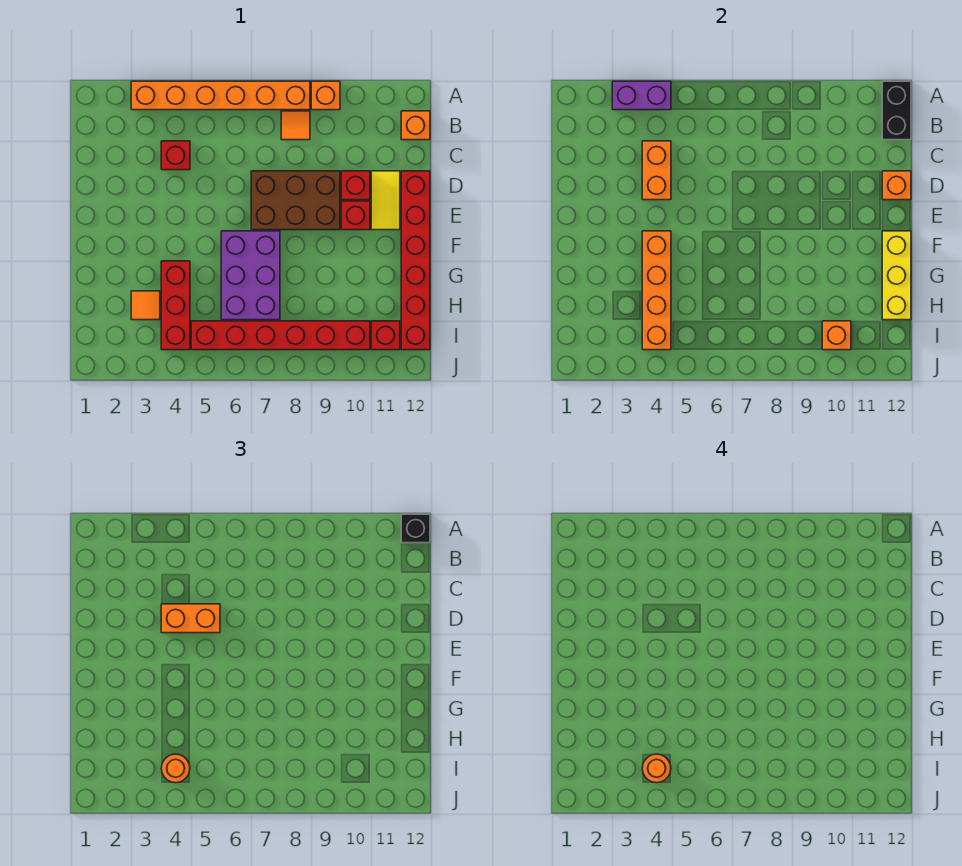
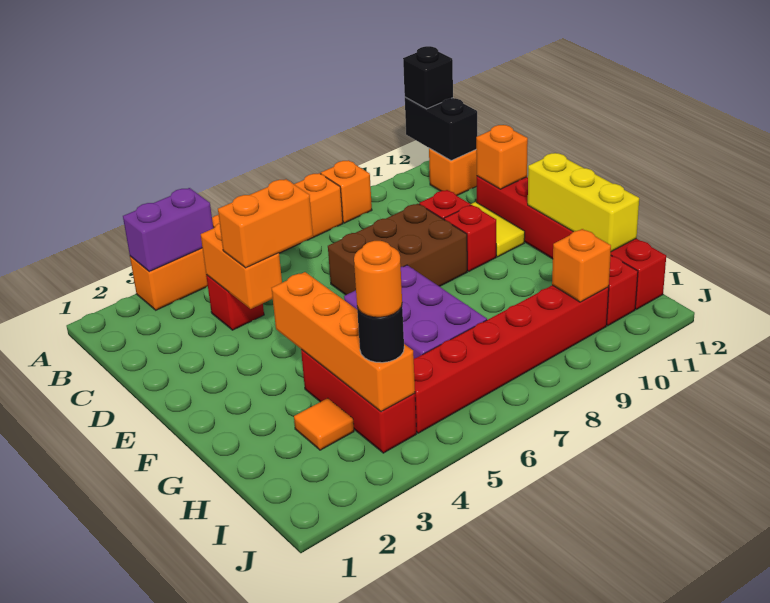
orange tile B8 level 1 -> none
orange round brick I4 level 3 -> black round brick I4 level 3

